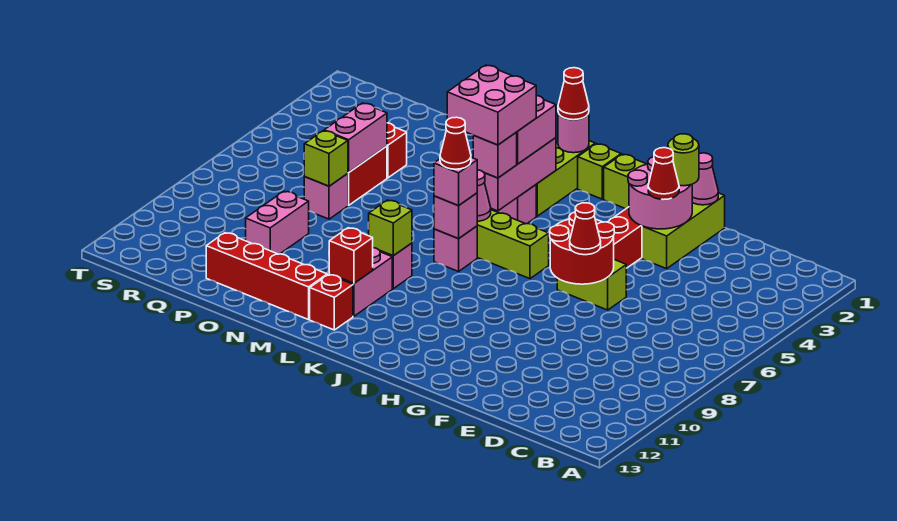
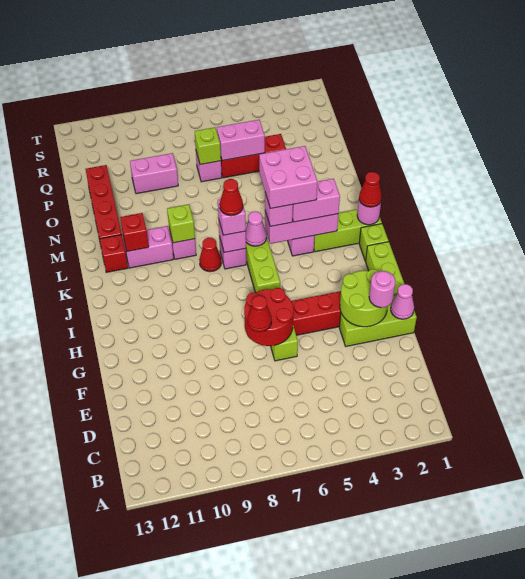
pink round brick F2:G3 level 2 -> lime round brick F2:G3 level 2
lime round brick F2 level 3 -> pink round brick F2 level 3
red cone F3 level 3 -> red cone K8 level 1

